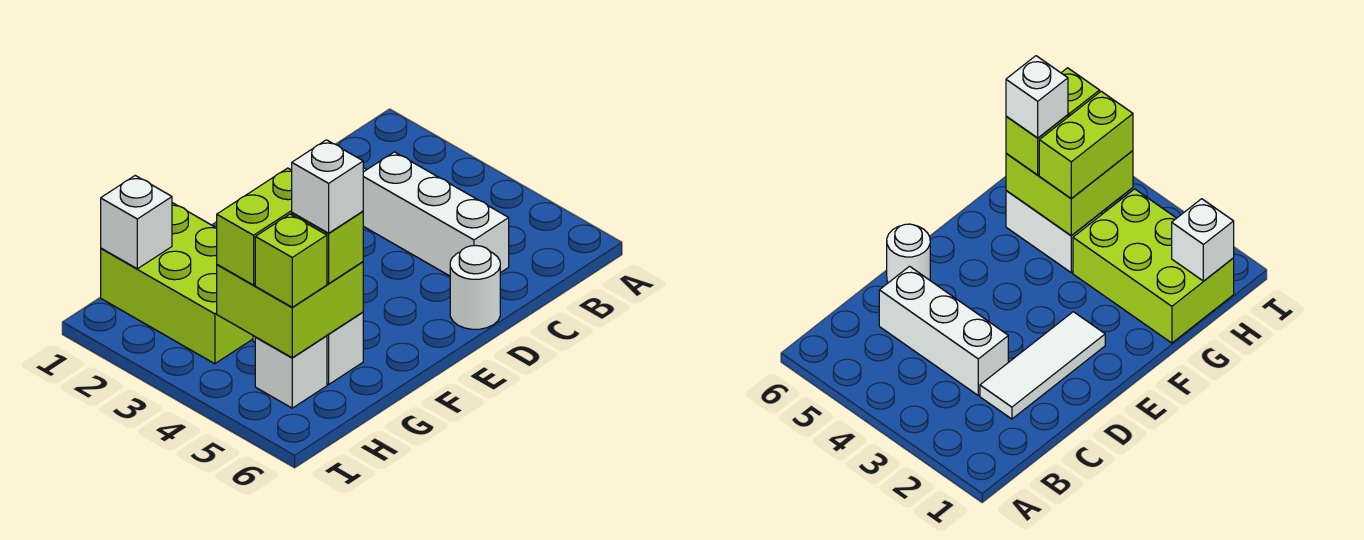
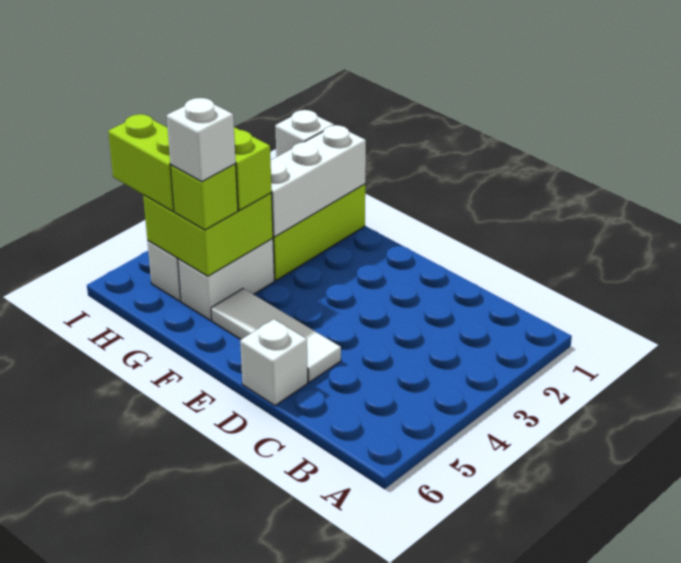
white tile C2:E2 level 1 -> white tile D5:F5 level 1
white brick C3:C5 level 1 -> white brick G1:G3 level 2
white round brick D6 level 1 -> white brick D6 level 1
lime brick H5 level 3 -> lime brick H5:I5 level 3

